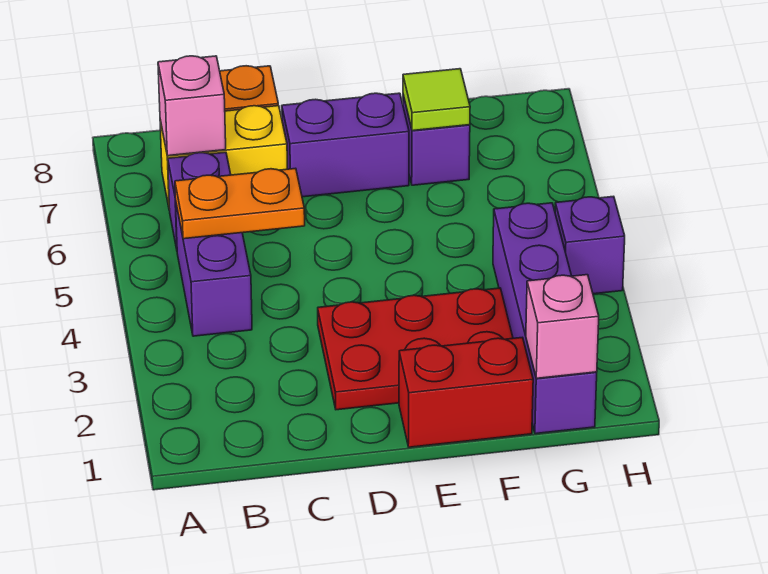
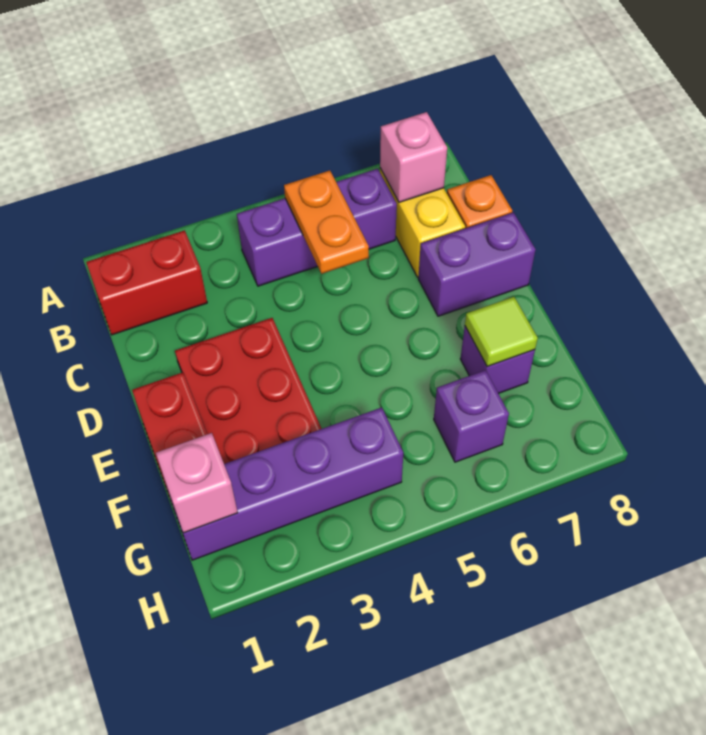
none -> red brick B1:B2 level 1
purple brick D7:E7 level 1 -> purple brick D7:D8 level 1
purple brick H4 level 1 -> purple brick G6 level 1

